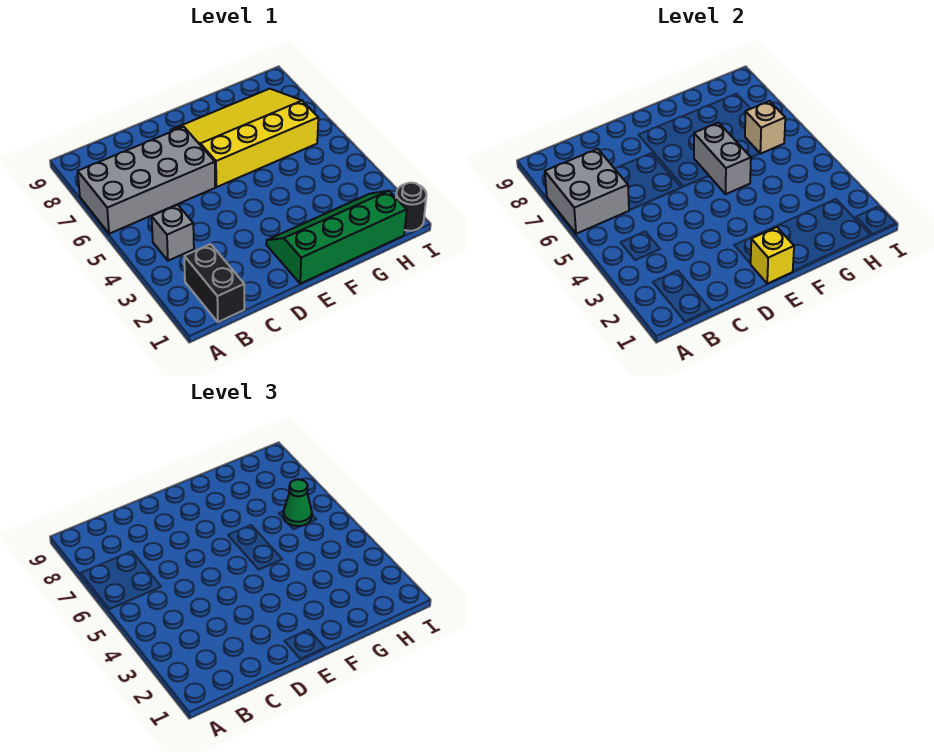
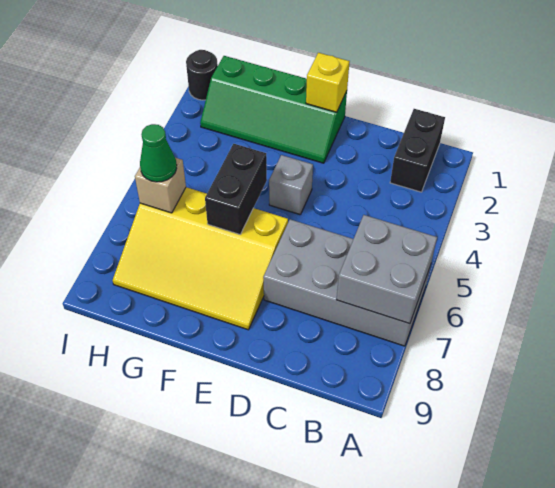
grey brick B4 level 1 -> grey brick E4 level 1
grey brick F5:F6 level 2 -> black brick F5:F6 level 2

